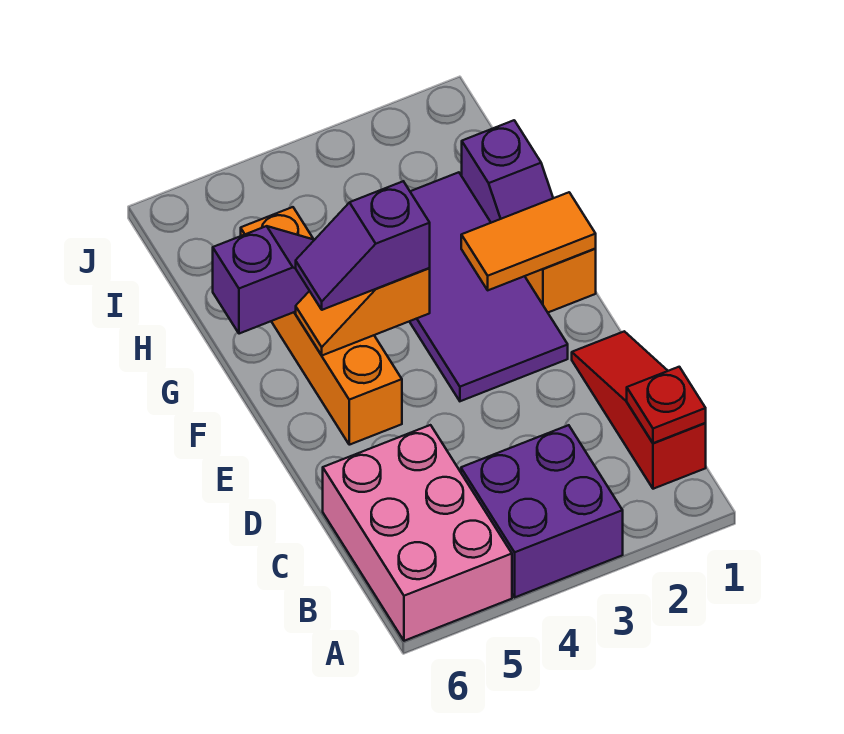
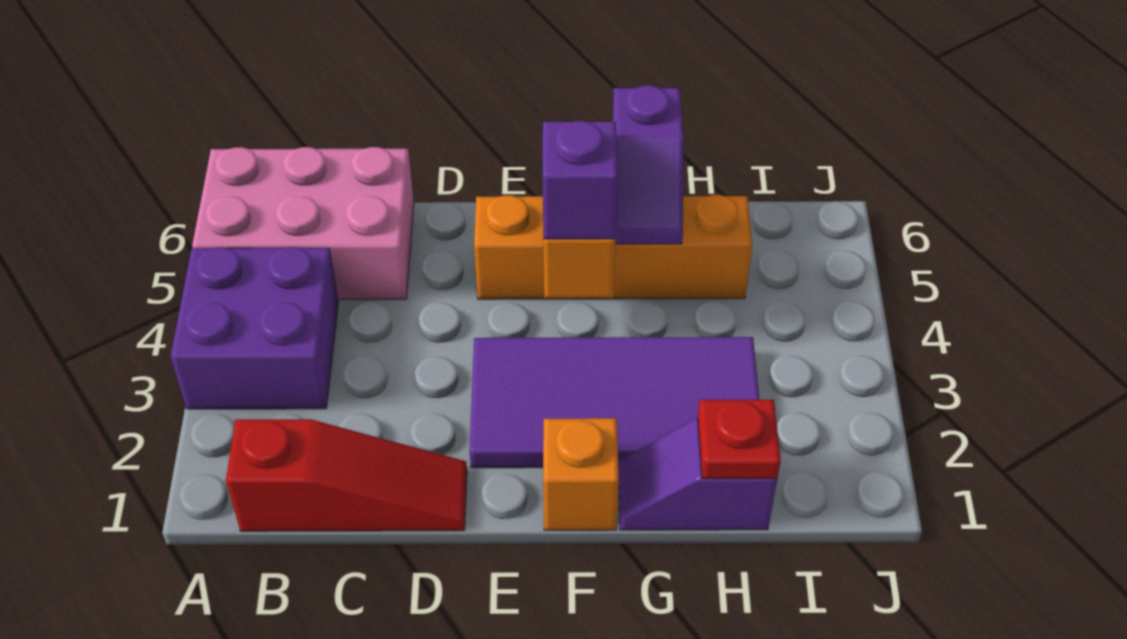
red plate B1 level 2 -> red plate H1 level 2
orange tile F1:F2 level 2 -> none

